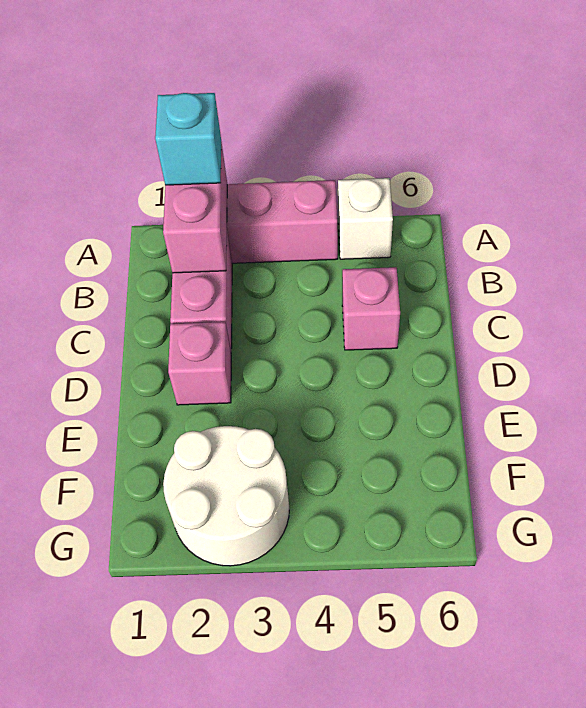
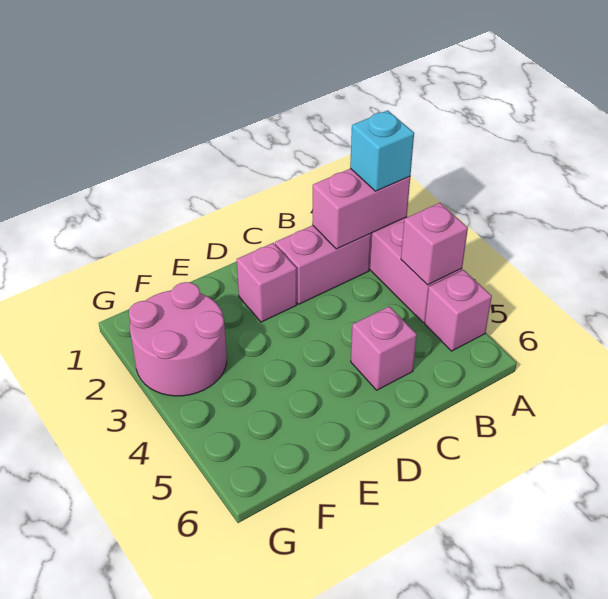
none -> pink brick A4 level 2
white brick A5 level 1 -> pink brick A5 level 1
white round brick F2:G3 level 1 -> pink round brick F2:G3 level 1

